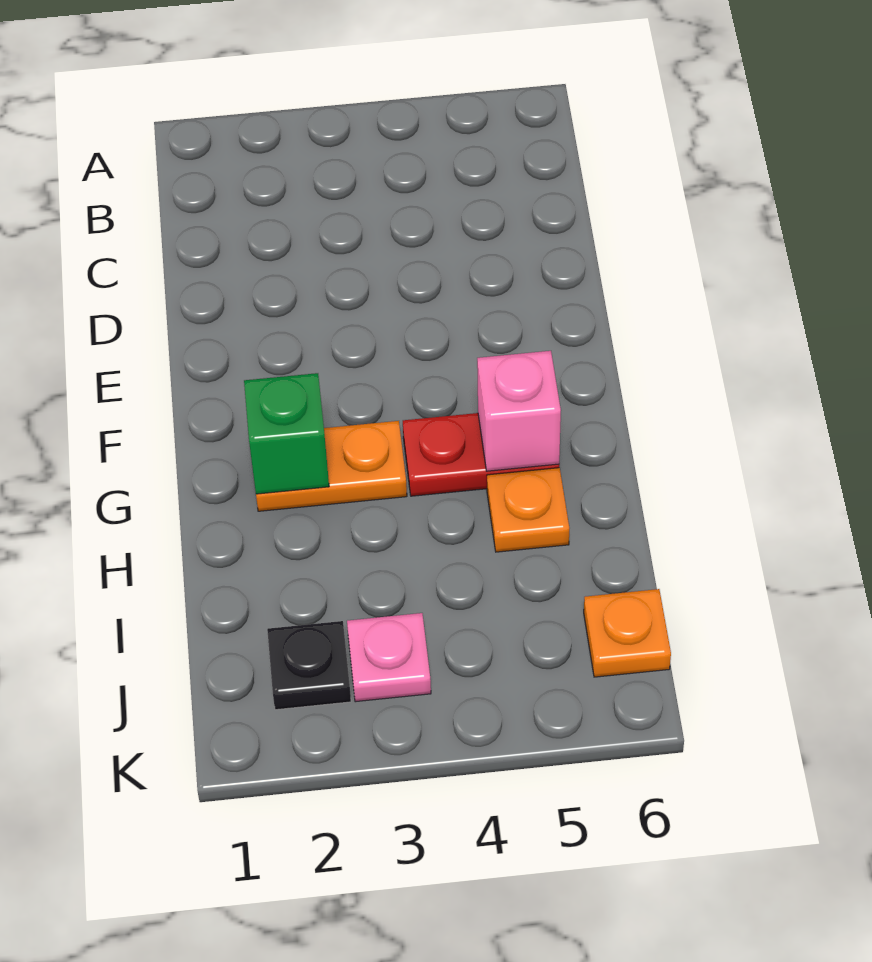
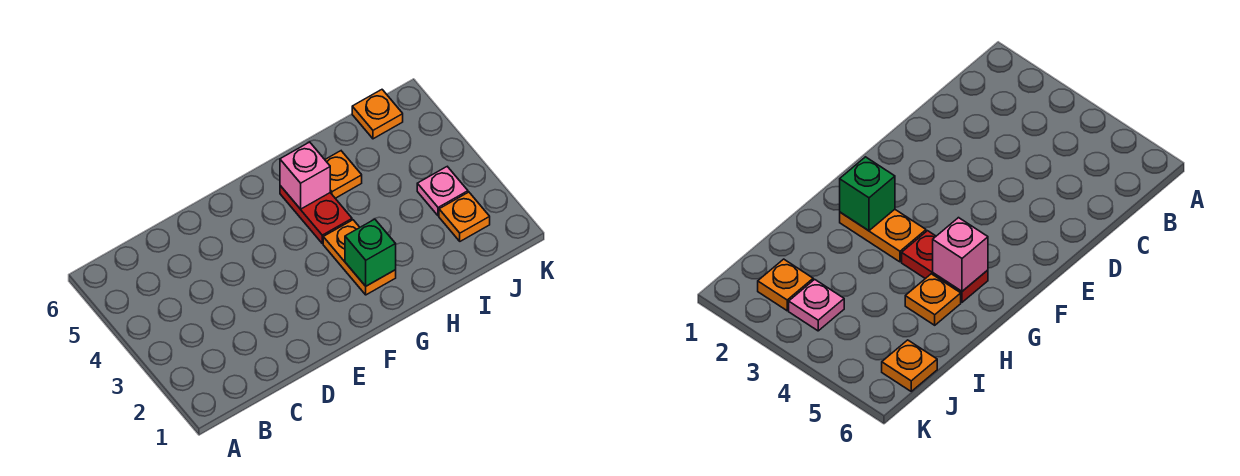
black plate J2 level 1 -> orange plate J2 level 1

